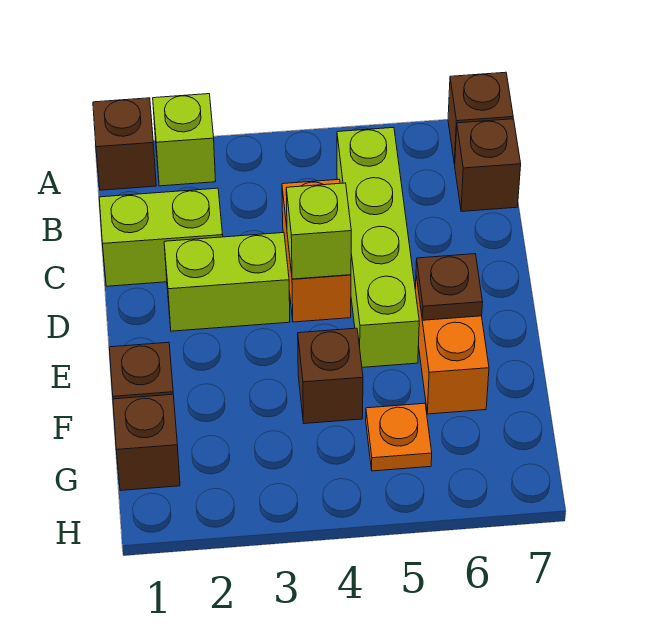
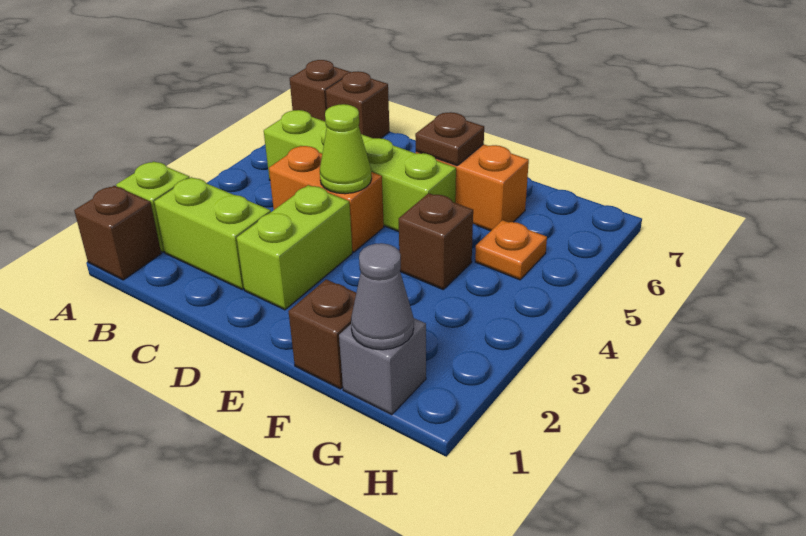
lime brick C1:C2 level 1 -> lime brick B2:C2 level 1
lime brick D4 level 2 -> lime cone D4 level 2
brown brick G1 level 1 -> grey brick G1 level 1
none -> grey cone G1 level 2

